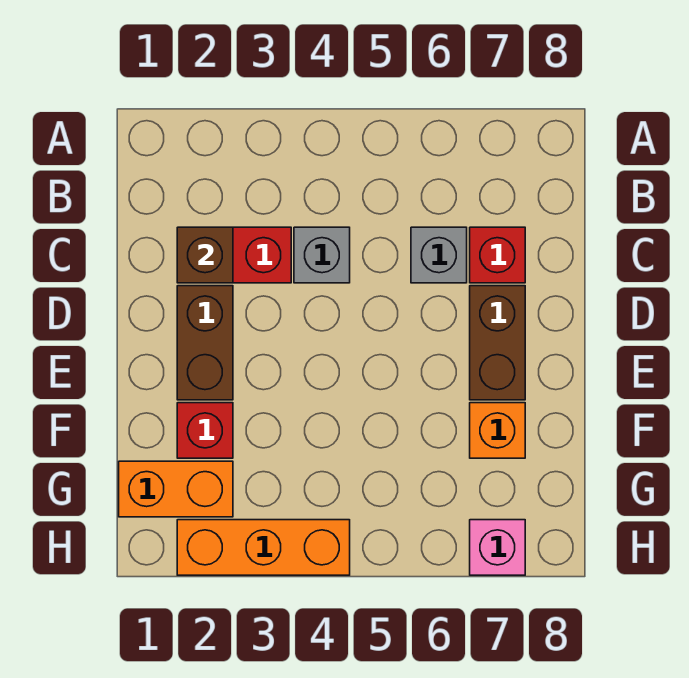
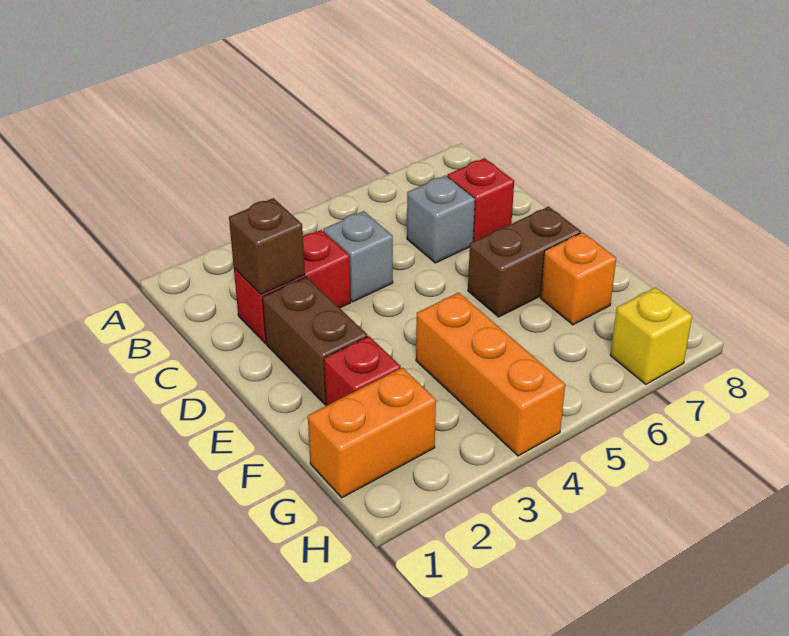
brown brick D7:E7 level 1 -> brown brick E6:E7 level 1
orange brick H2:H4 level 1 -> orange brick F4:H4 level 1
pink brick H7 level 1 -> yellow brick H7 level 1

